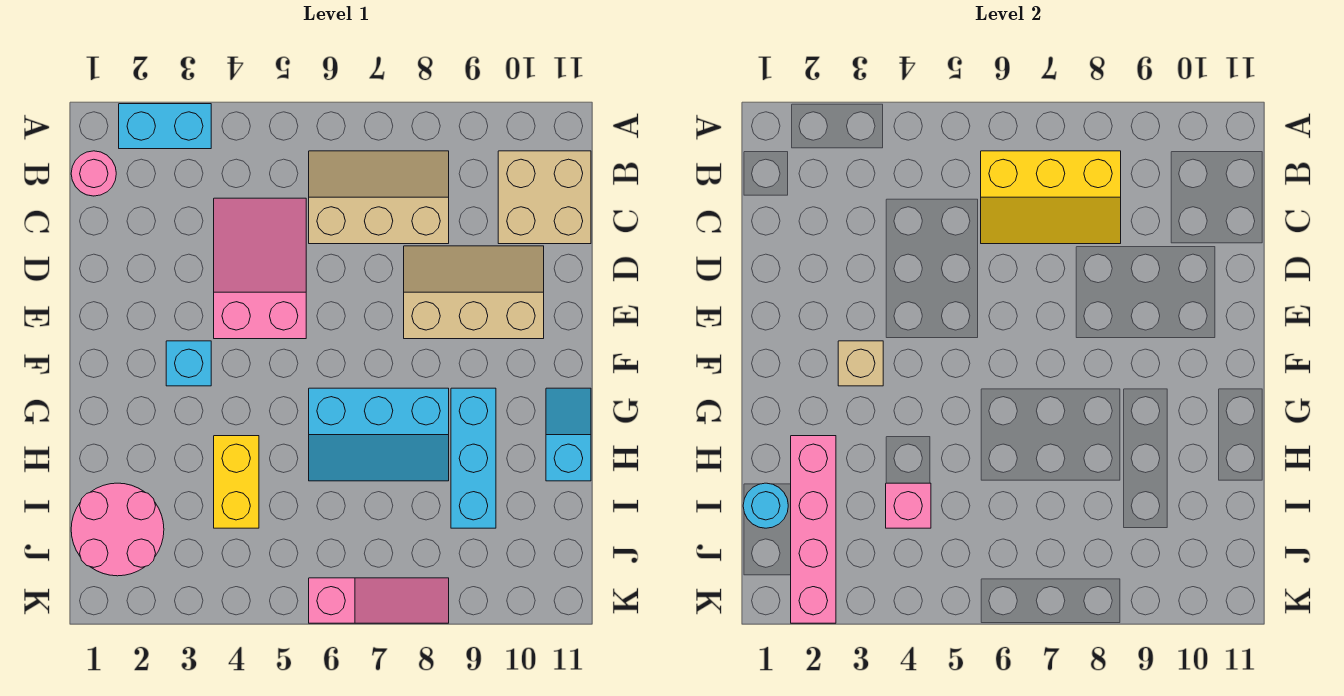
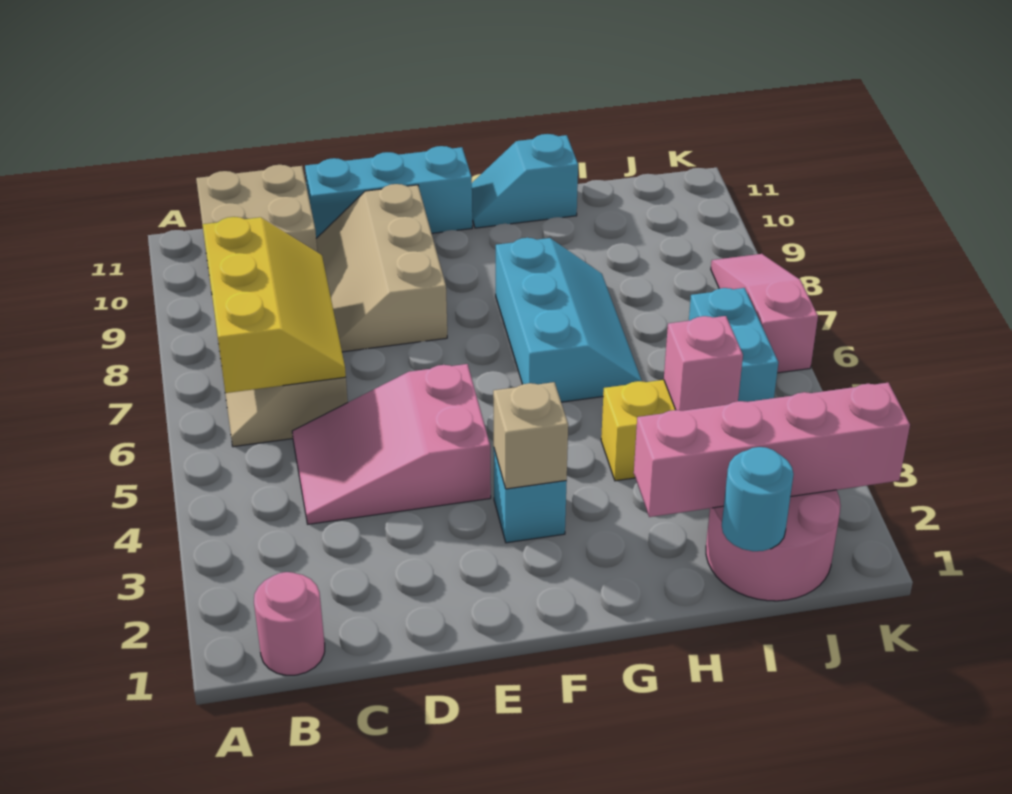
cyan brick A2:A3 level 1 -> cyan brick J5:J6 level 1
cyan brick G9:I9 level 1 -> cyan brick D11:F11 level 1

